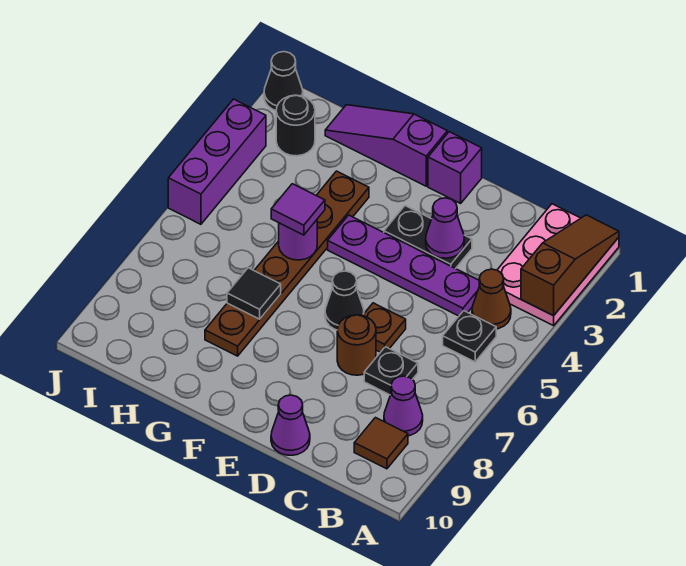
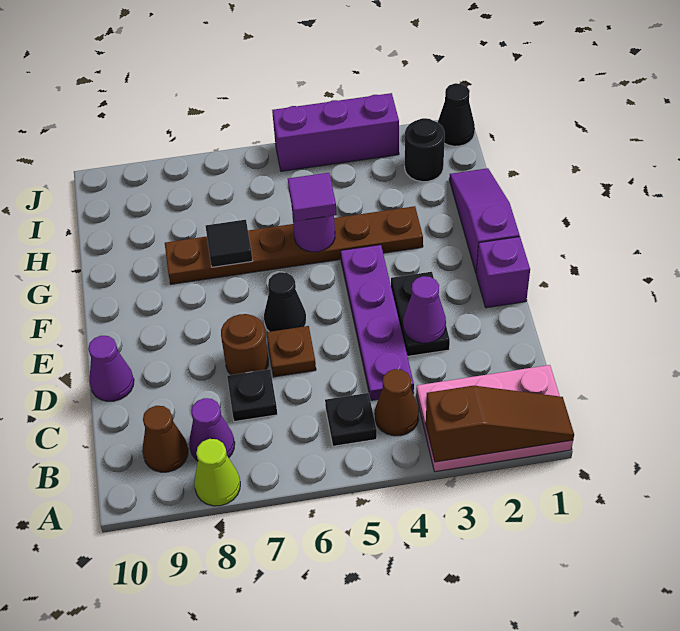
none -> lime cone A8 level 1
brown tile B9 level 1 -> brown cone B9 level 1

